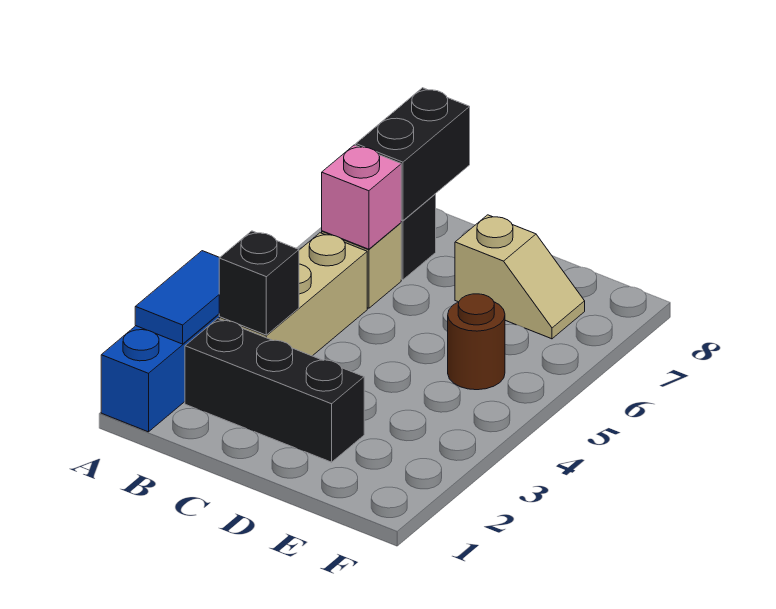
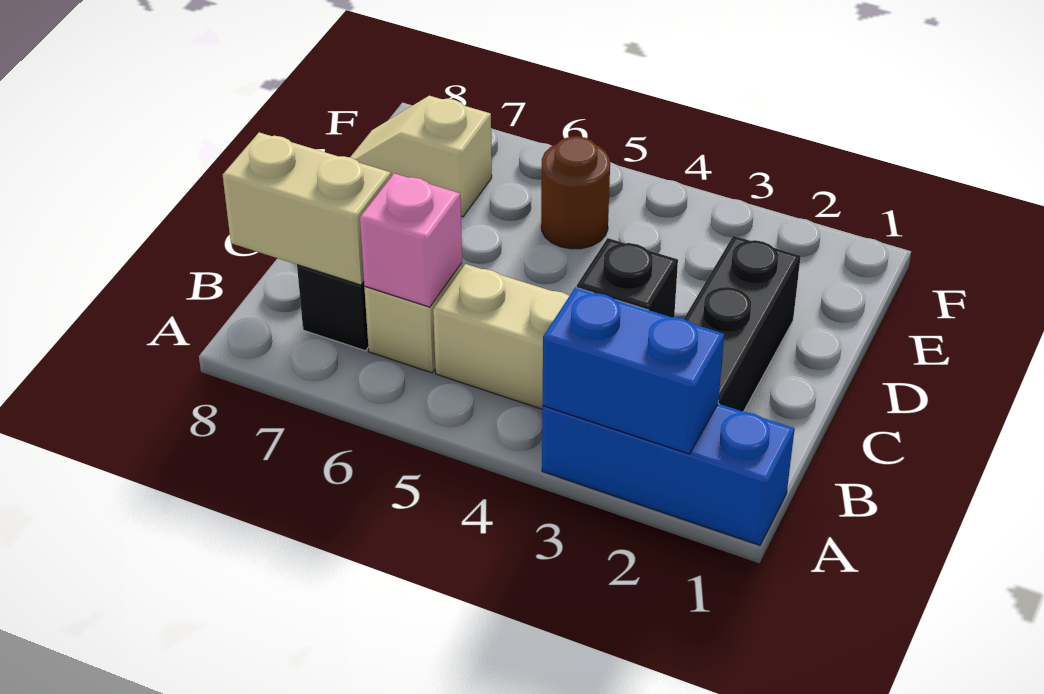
blue tile A2:A3 level 2 -> blue brick A2:A3 level 2
black brick B7:B8 level 2 -> tan brick B7:B8 level 2
tan slope D7:E7 level 1 top D -> tan slope E7:E8 level 1 top 7

